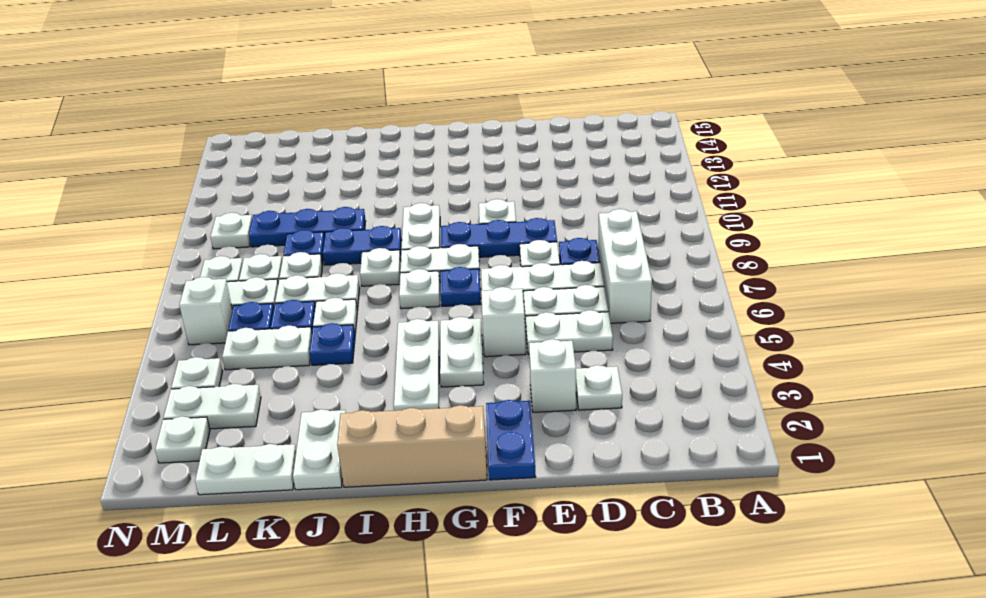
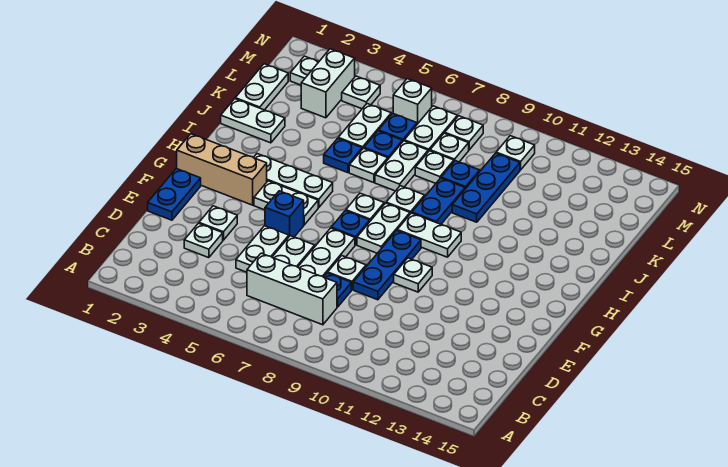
white brick E3 level 1 -> white plate E3 level 1
blue plate F1:F2 level 1 -> blue plate E1:F1 level 1
white brick F5 level 1 -> blue brick F5 level 1
tan brick G1:I1 level 1 -> tan brick G1:G3 level 1
white plate L3:M3 level 1 -> white brick L3:M3 level 1

